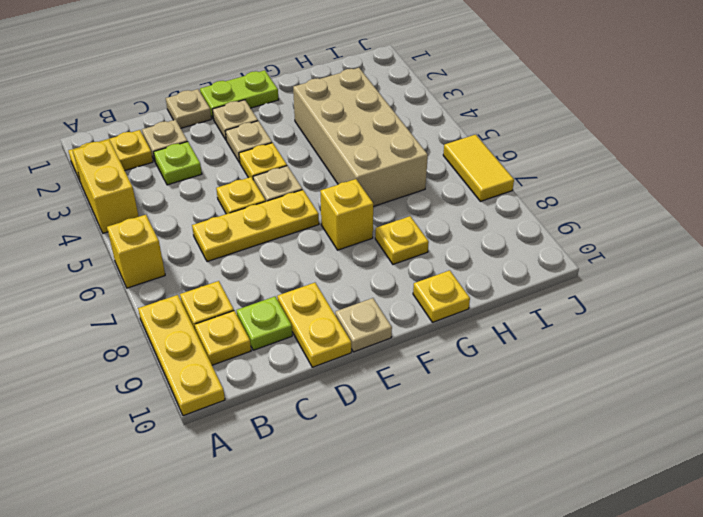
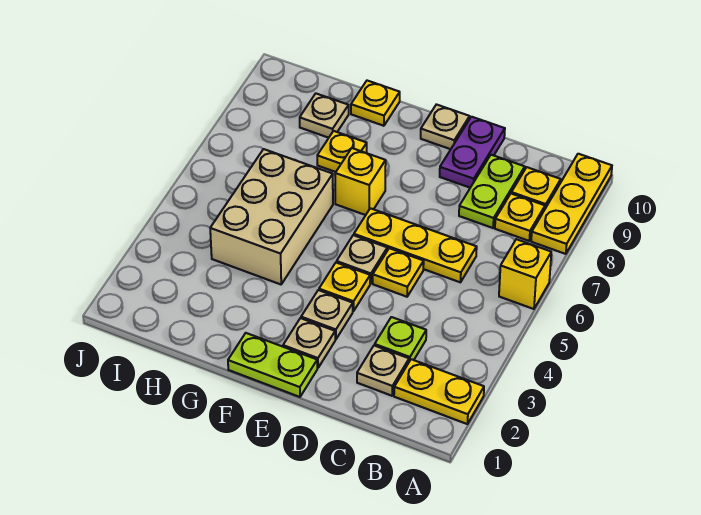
yellow brick A3:A4 level 1 -> none
lime plate C9 level 1 -> lime plate C8:C9 level 1
tan plate D1 level 1 -> tan plate H9 level 1
yellow plate D9:D10 level 1 -> purple plate D9:D10 level 1
tan brick G3:H6 level 1 -> tan brick G4:H6 level 1
yellow tile J6:J7 level 1 -> none

